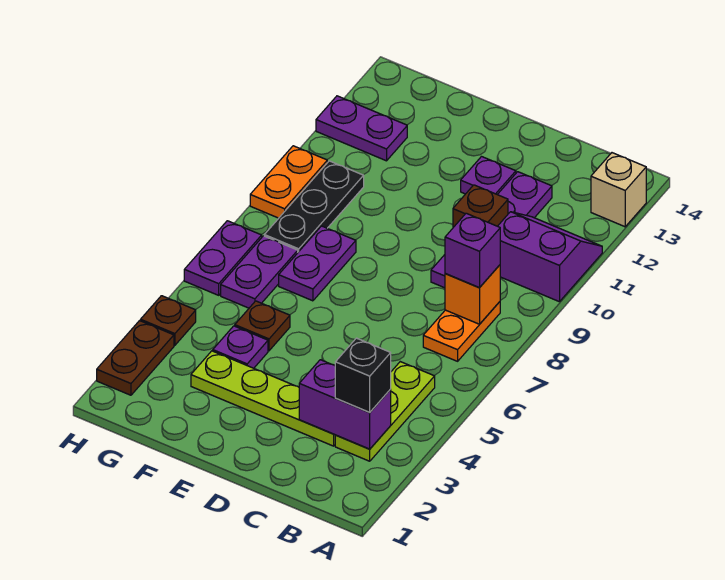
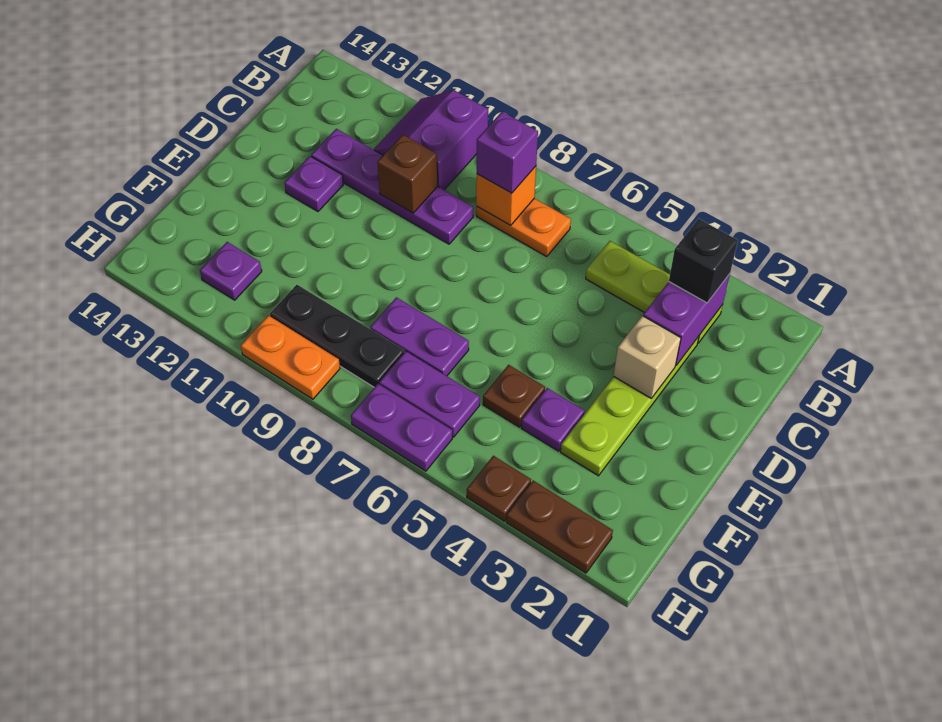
tan brick A13 level 1 -> tan brick D3 level 2
purple plate G12:H12 level 1 -> purple plate G12 level 1

